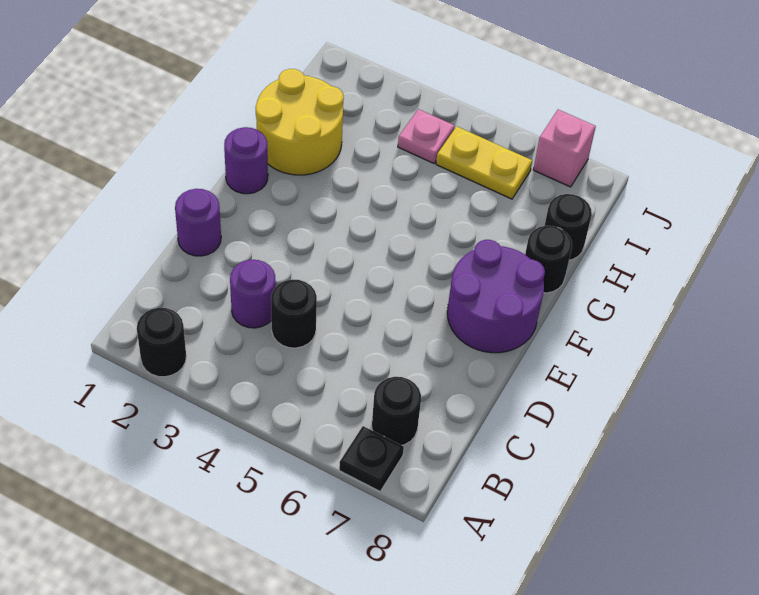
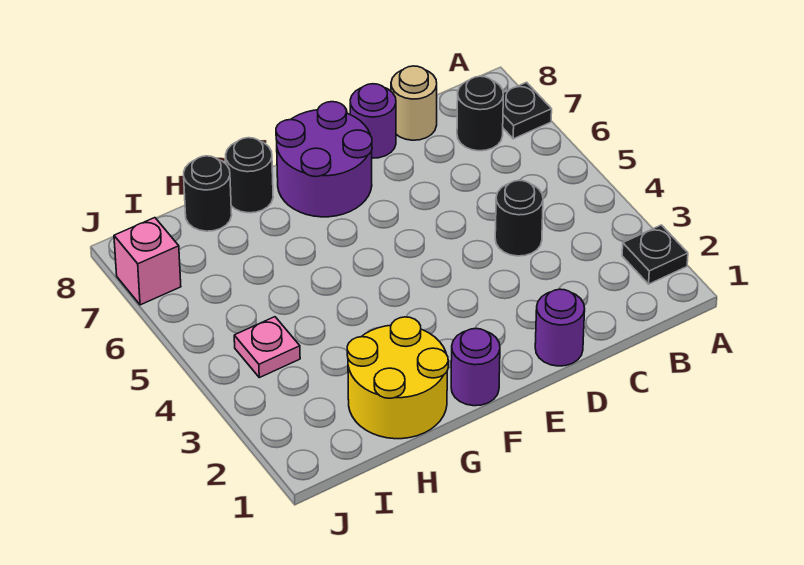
black round brick A2 level 1 -> black plate A2 level 1
purple round brick C3 level 1 -> purple round brick D8 level 1
none -> tan round brick C8 level 1
yellow plate I5:I6 level 1 -> none

